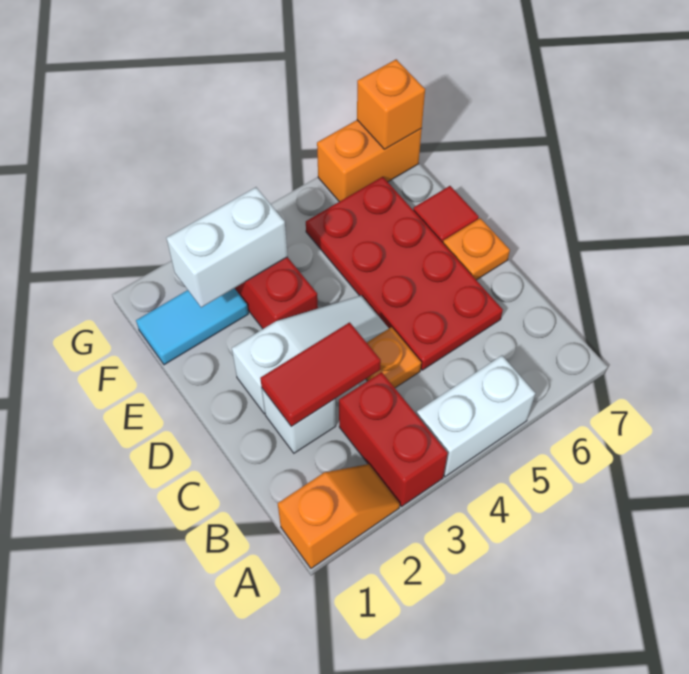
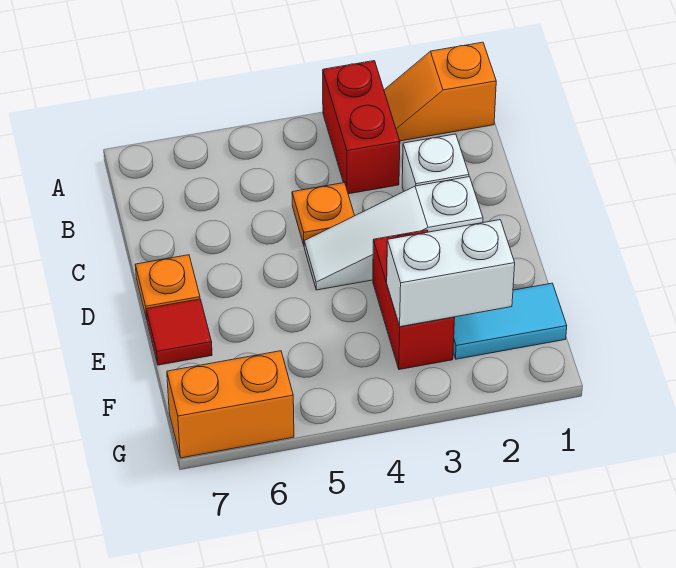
white brick A4:A5 level 1 -> none
red tile C2:C3 level 2 -> none
red plate C5:F6 level 1 -> none
orange brick G7 level 2 -> none

